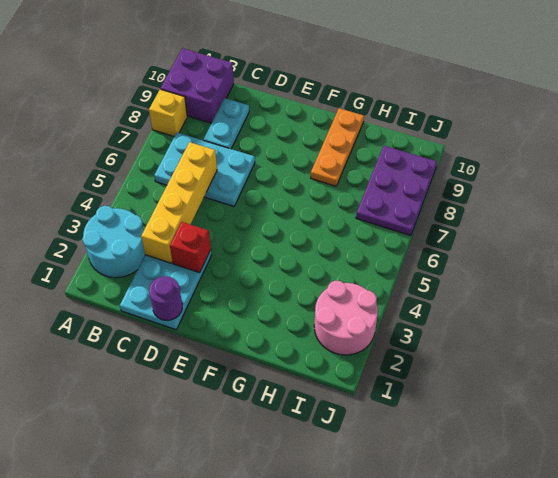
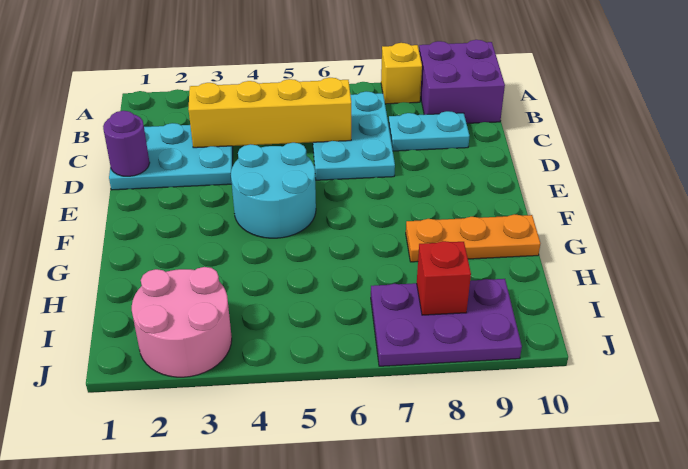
cyan round brick A2:B3 level 1 -> cyan round brick E4:F5 level 1
red brick D3 level 2 -> red brick I8 level 2

